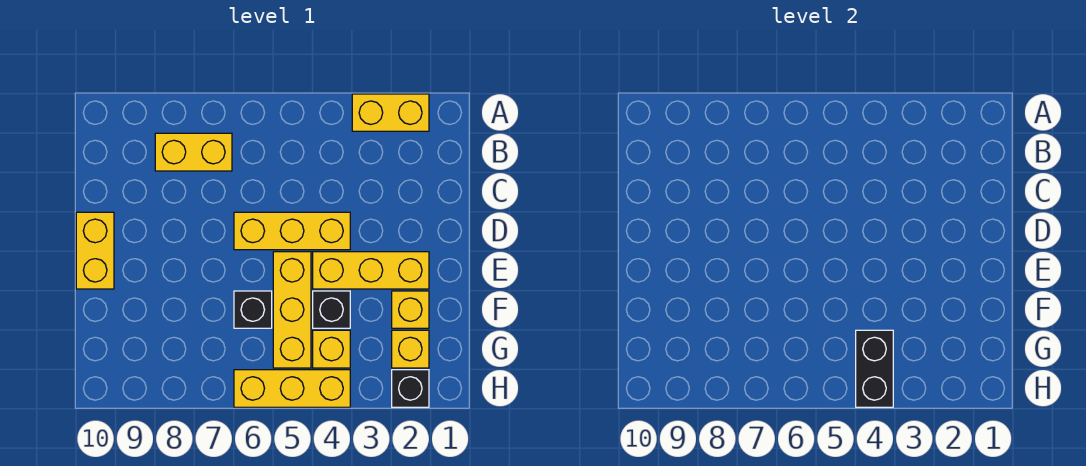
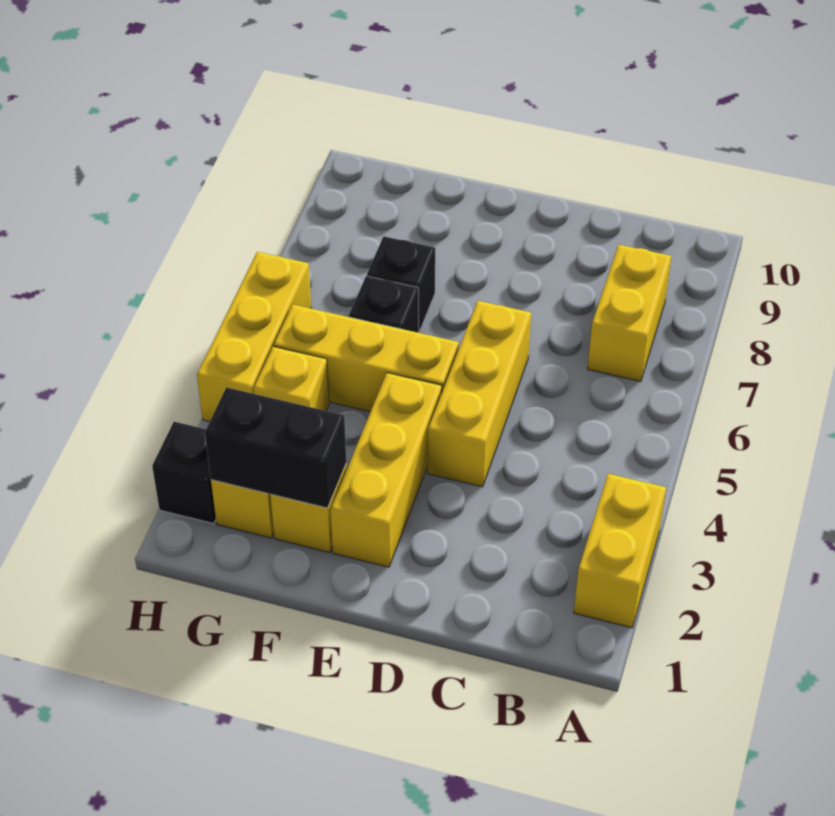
yellow brick D10:E10 level 1 -> none
black brick F4 level 1 -> black brick F7 level 1
black brick G4:H4 level 2 -> black brick F2:G2 level 2

